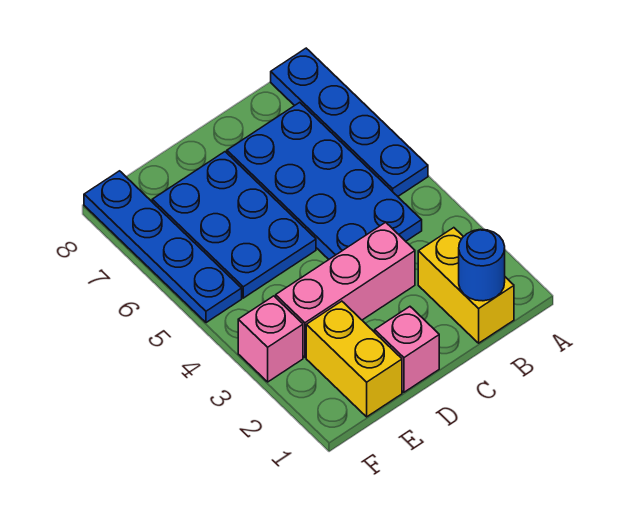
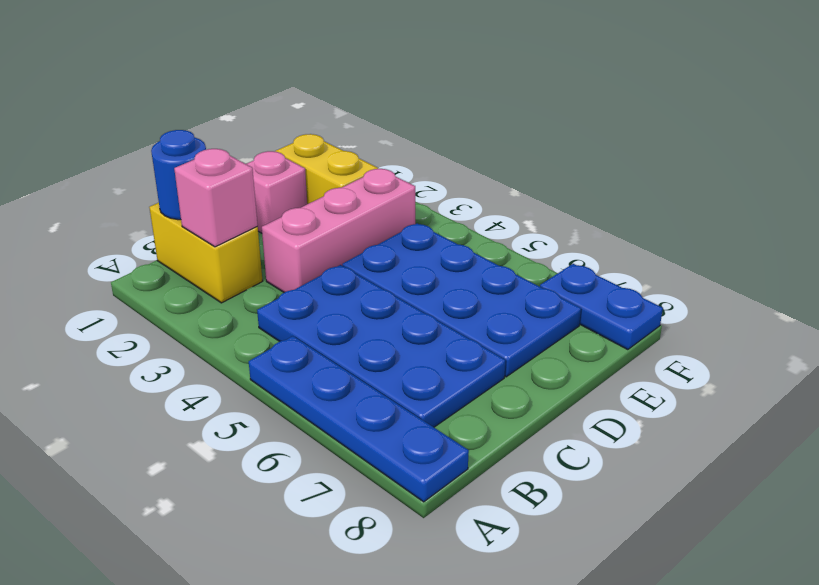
blue plate D5:E7 level 1 -> blue plate D4:E7 level 1
pink brick F3 level 1 -> pink brick B2 level 2
blue plate F5:F8 level 1 -> blue plate F7:F8 level 1

